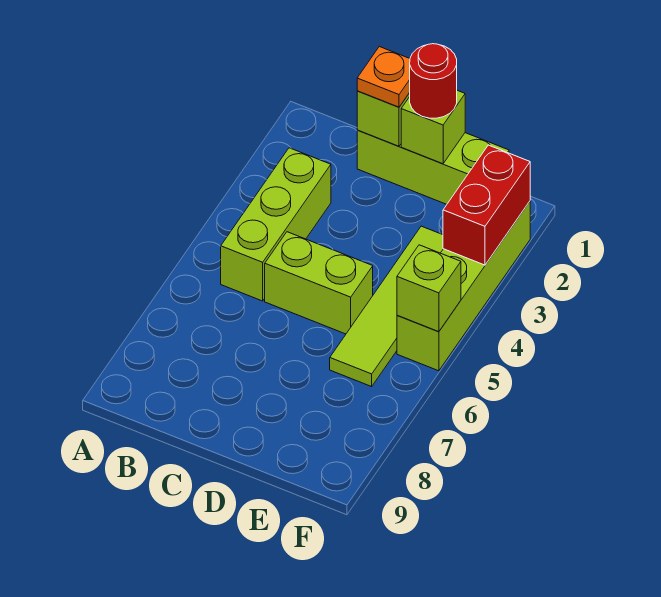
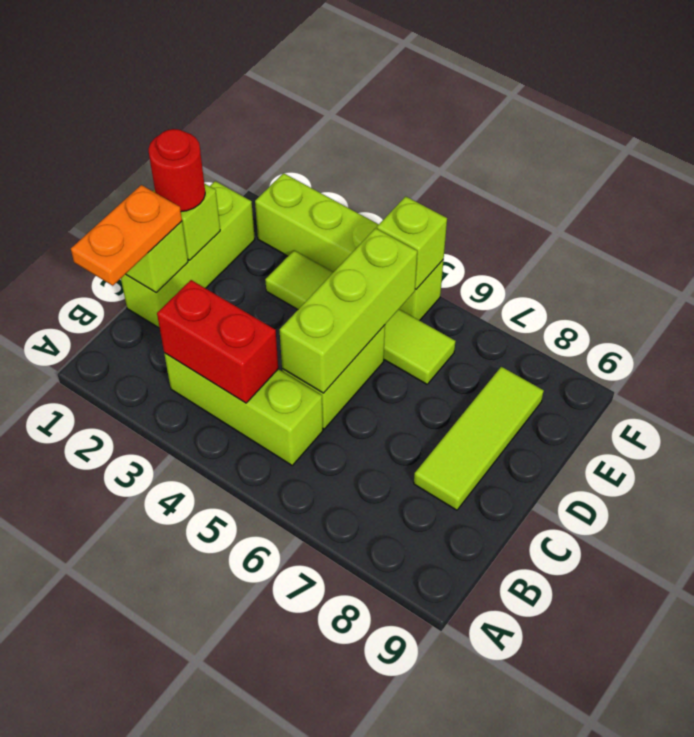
orange plate C1 level 3 -> orange plate B1:C1 level 3
none -> lime brick C5:E5 level 2
none -> lime tile C8:E8 level 1
red brick F2:F3 level 2 -> red brick B3:B4 level 2

